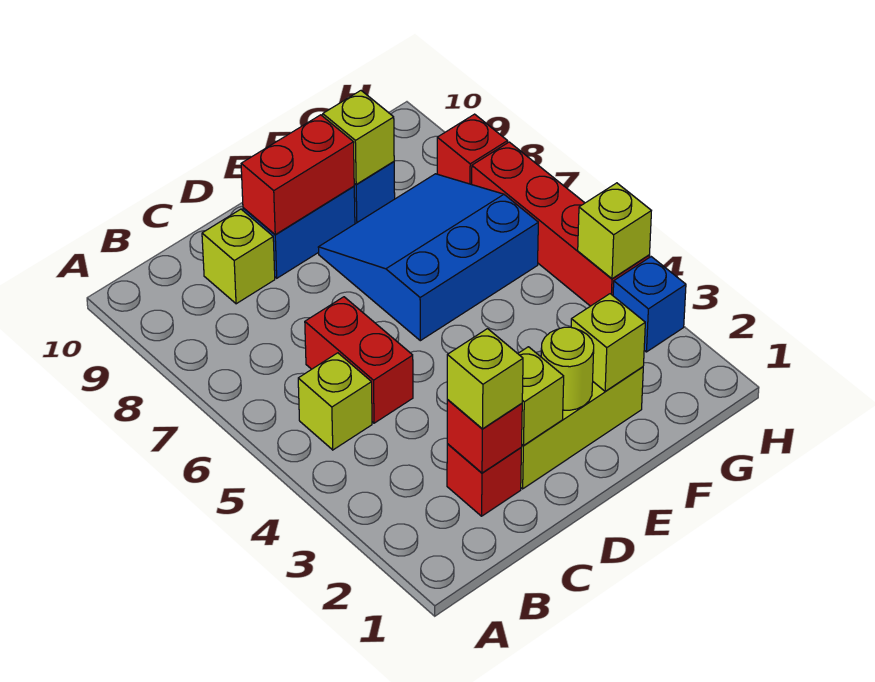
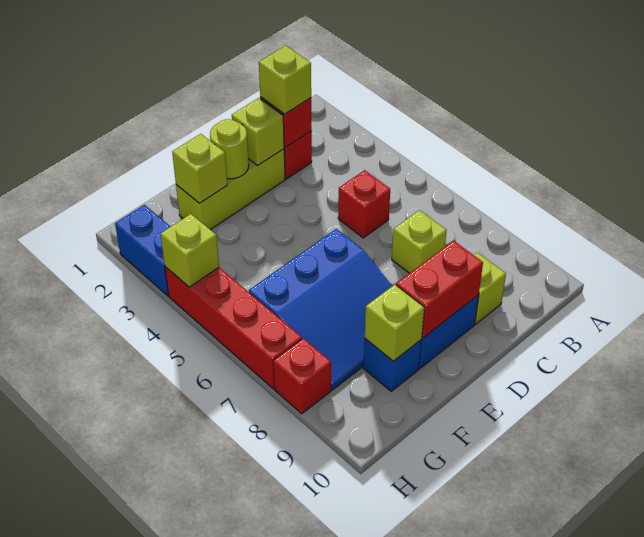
lime brick B5 level 1 -> lime brick C7 level 1
red brick C5:C6 level 1 -> red brick C5 level 1
blue brick H3 level 1 -> blue brick H2:H3 level 1

